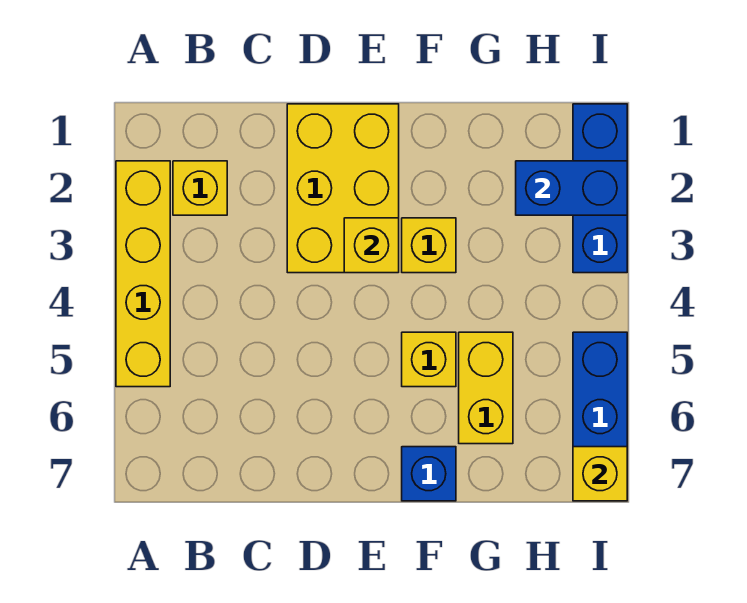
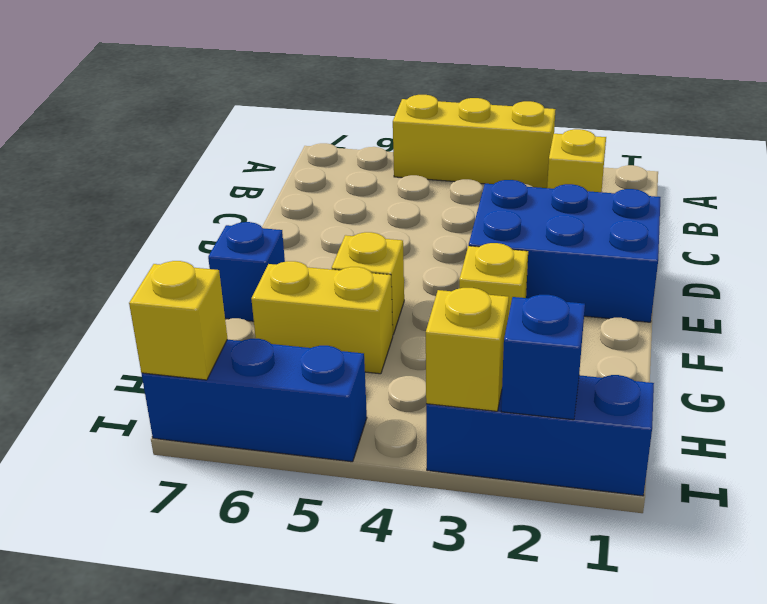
yellow brick A2:A5 level 1 -> yellow brick A3:A5 level 1
yellow brick D1:E3 level 1 -> blue brick D1:E3 level 1
yellow brick E3 level 2 -> yellow brick I3 level 2
blue brick H2:I2 level 2 -> blue brick I2 level 2

